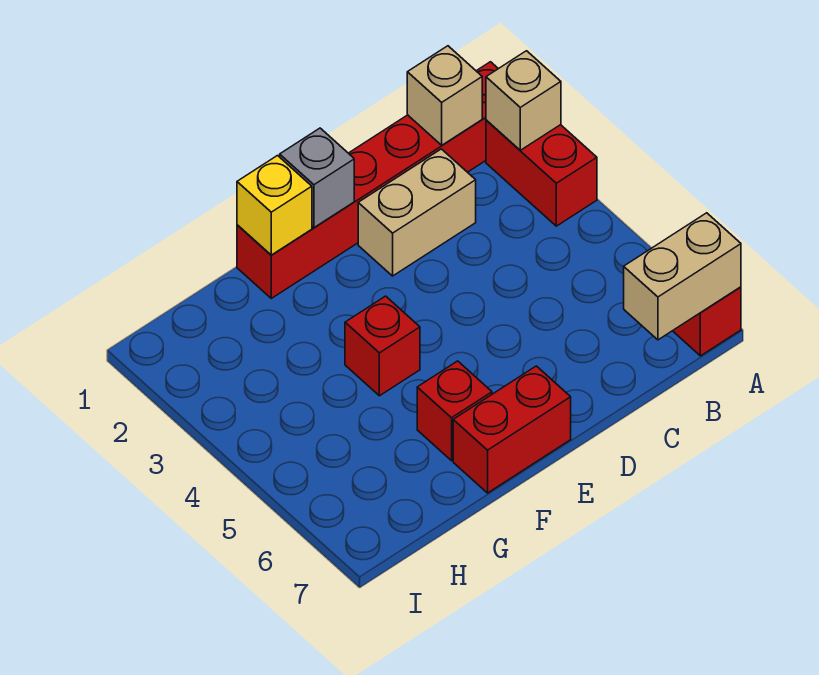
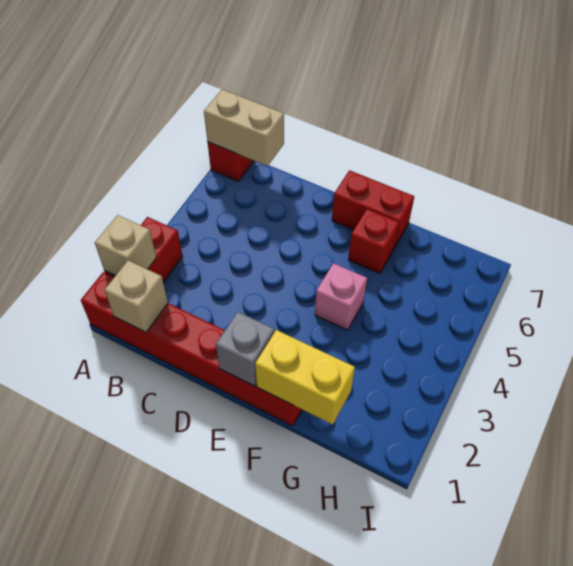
tan brick C2:D2 level 1 -> none
yellow brick F1 level 2 -> yellow brick F1:G1 level 2
red brick F4 level 1 -> pink brick F4 level 1

